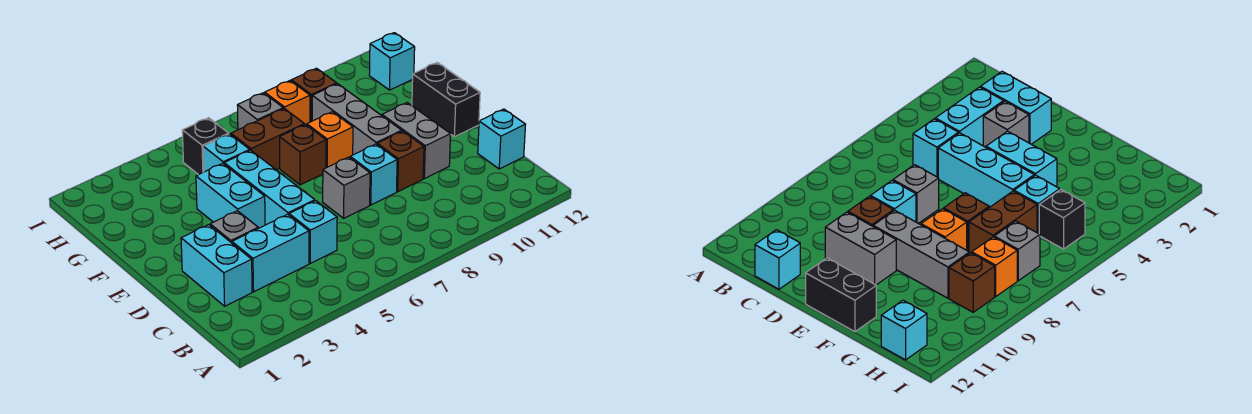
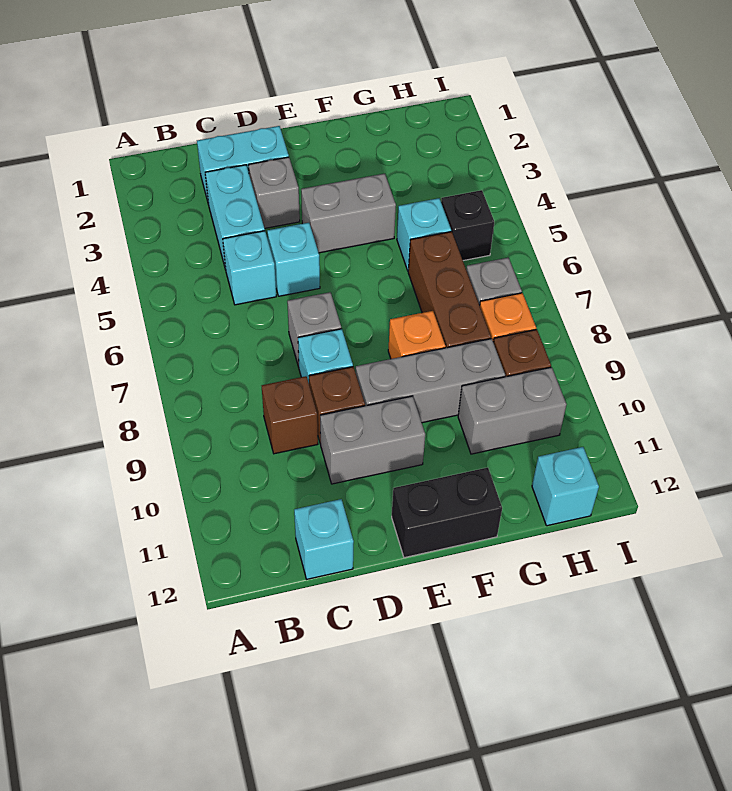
cyan brick D5:F5 level 1 -> cyan brick D5 level 1
cyan brick E4:F4 level 1 -> grey brick E4:F4 level 1
brown brick F7 level 1 -> brown brick C9 level 1
brown brick G6:G7 level 1 -> brown brick G6:G8 level 1
none -> grey brick G10:H10 level 1

